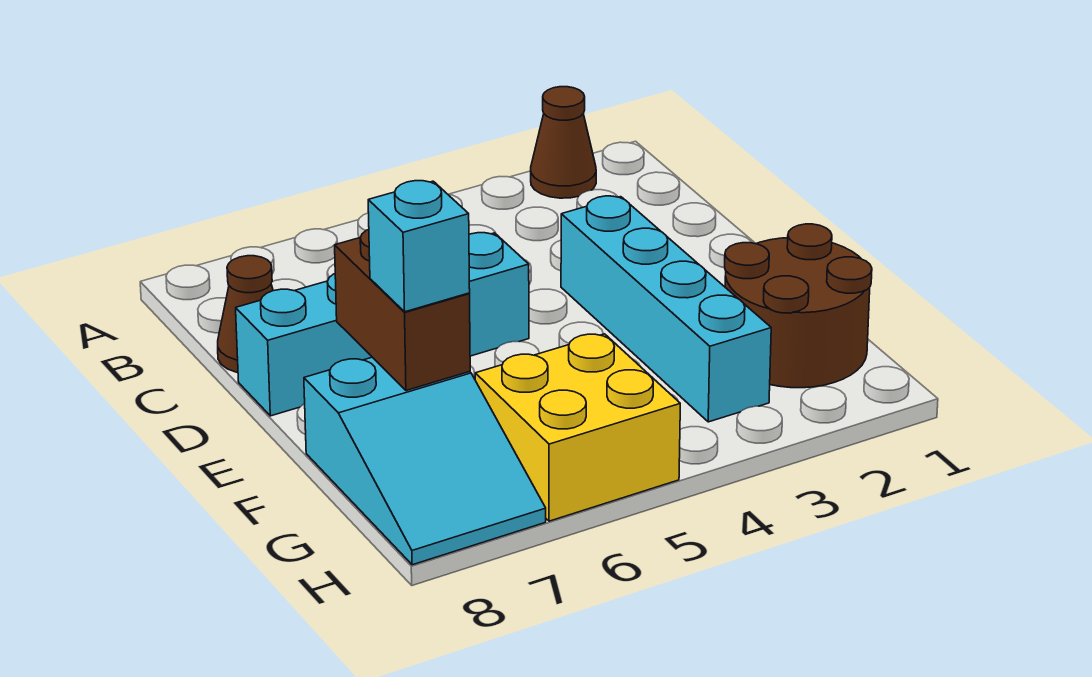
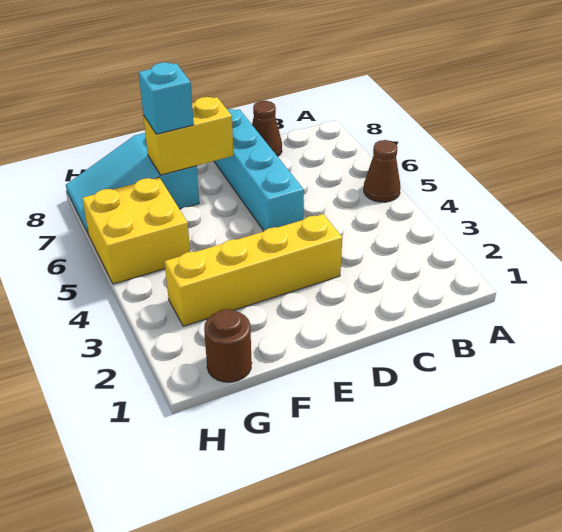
brown cone A2 level 1 -> brown cone A5 level 1
cyan brick D3:G3 level 1 -> yellow brick D3:G3 level 1
brown brick E7:F7 level 2 -> yellow brick E7:F7 level 2
brown round brick F1:G2 level 1 -> brown round brick G1 level 1

